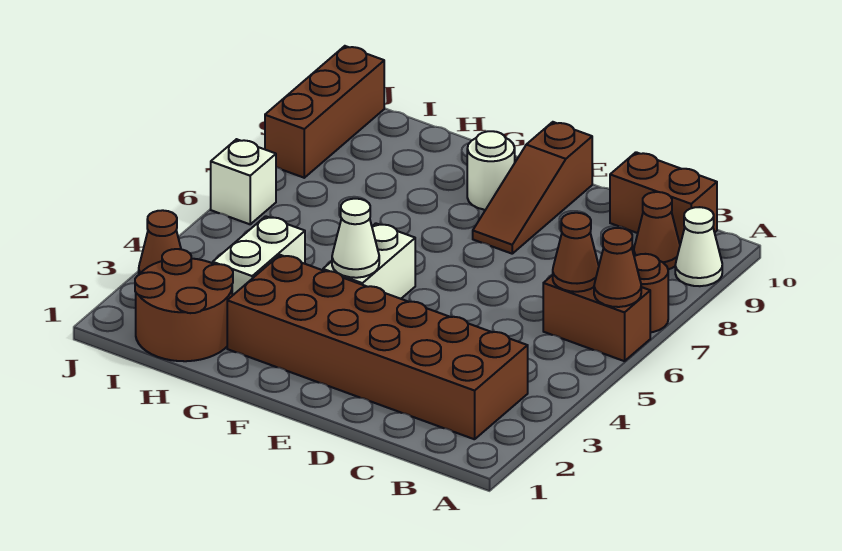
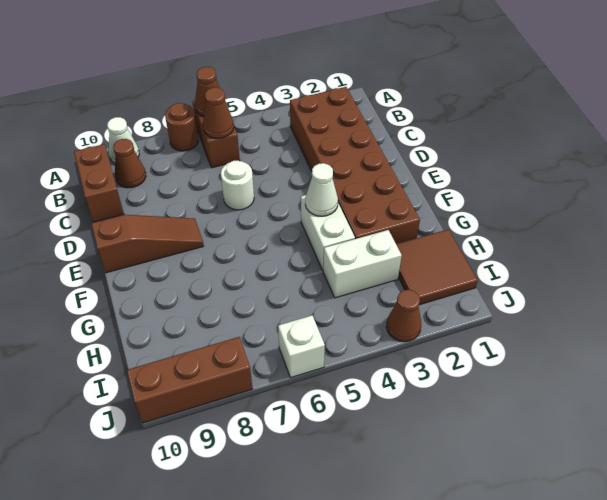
white brick F4:F5 level 1 -> white brick F4:G4 level 1
white round brick F9 level 1 -> white round brick D6 level 1
brown round brick H1:I2 level 1 -> brown tile H1:I2 level 1

